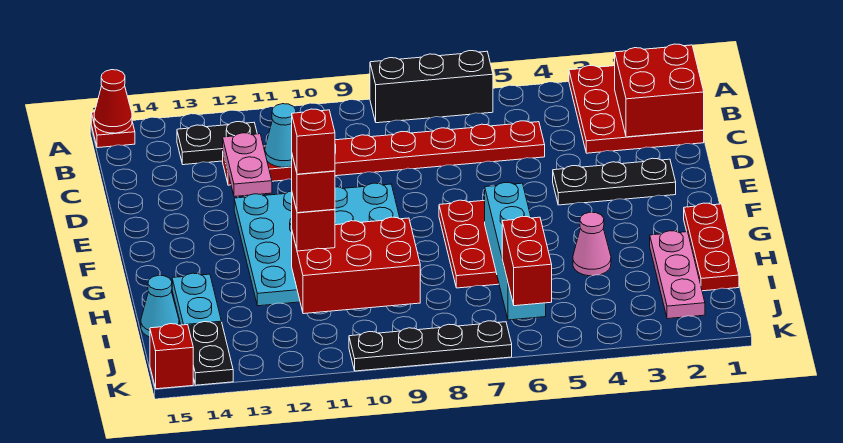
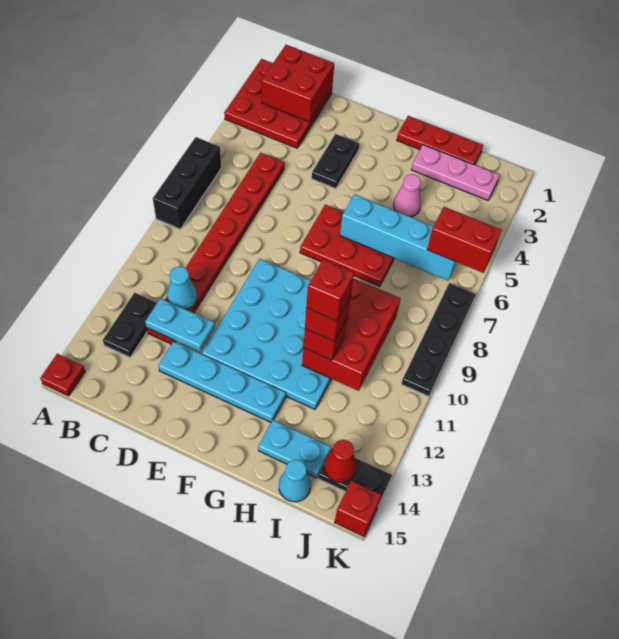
red cone A15 level 2 -> red cone J14 level 2
pink plate C12:D12 level 2 -> cyan plate C12:D12 level 2
none -> cyan plate D13:G13 level 1
black plate E2:E4 level 1 -> black plate E3:E4 level 1

